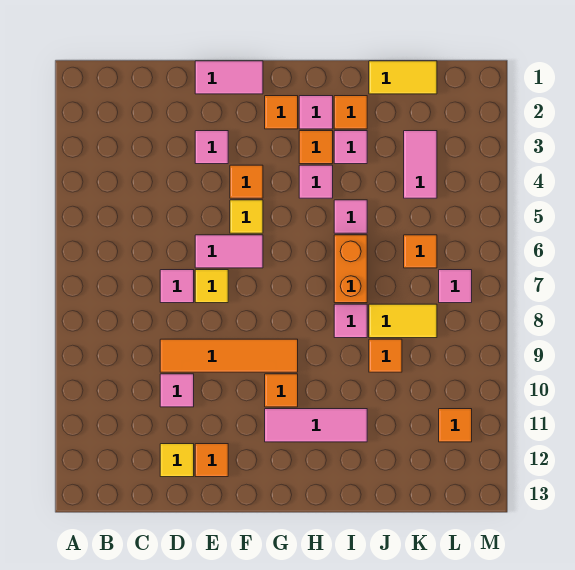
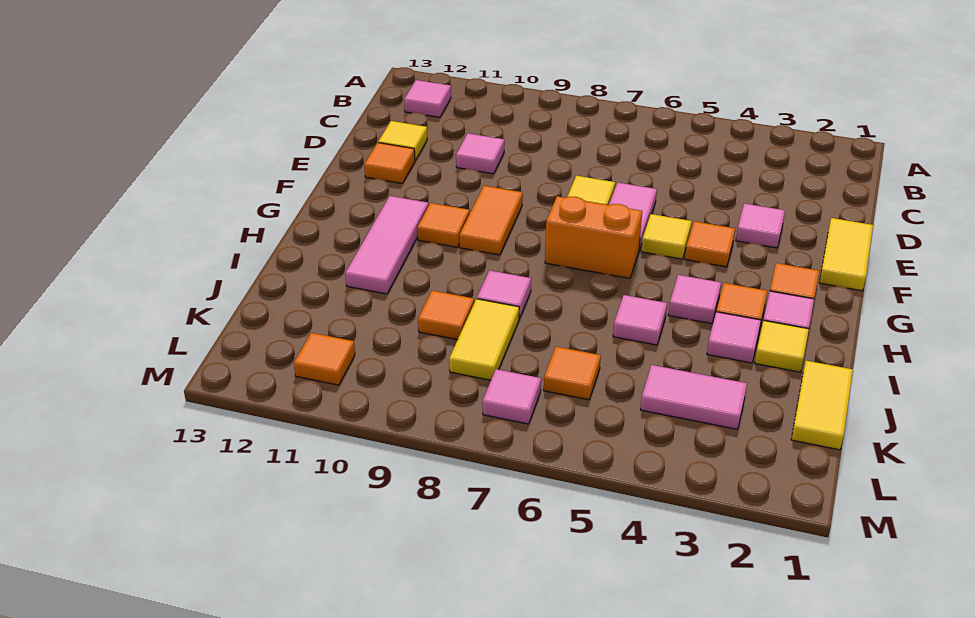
pink tile D7 level 1 -> pink tile B12 level 1
orange tile D9:G9 level 1 -> orange tile F9:G9 level 1
pink tile E1:F1 level 1 -> yellow tile E1:F1 level 1
orange tile I2 level 1 -> yellow tile I2 level 1
orange brick I6:I7 level 1 -> orange brick G6:G7 level 1

